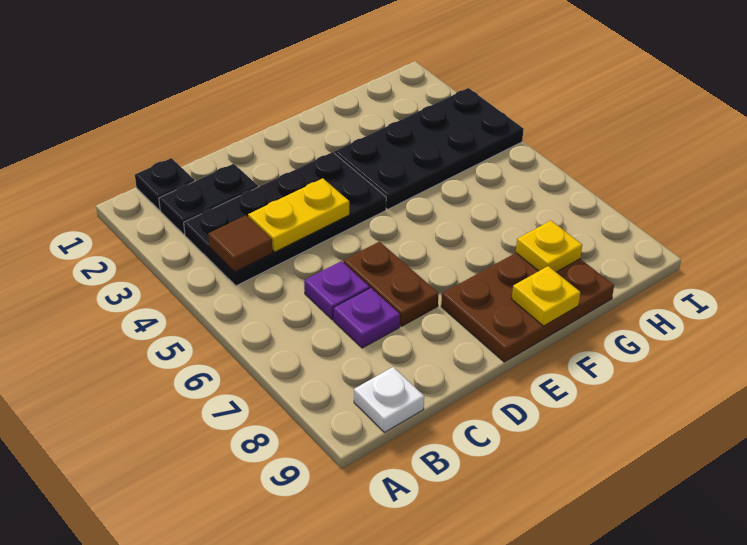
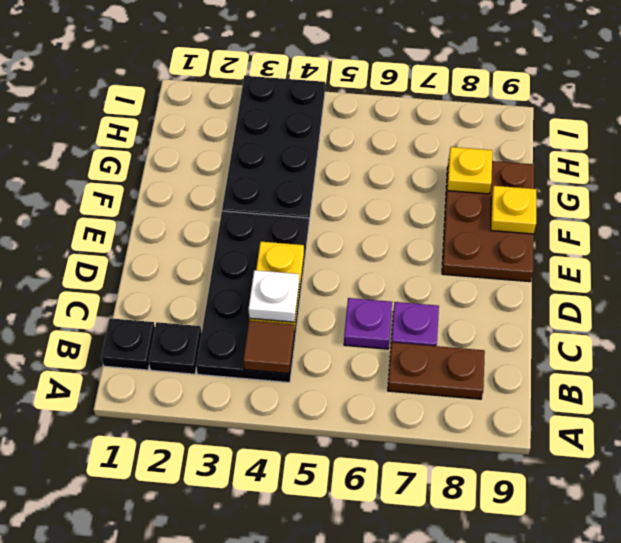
black plate B2:C2 level 1 -> black plate B2 level 1
white plate B9 level 1 -> white plate C4 level 3
brown plate D6:D7 level 1 -> brown plate B7:B8 level 1

